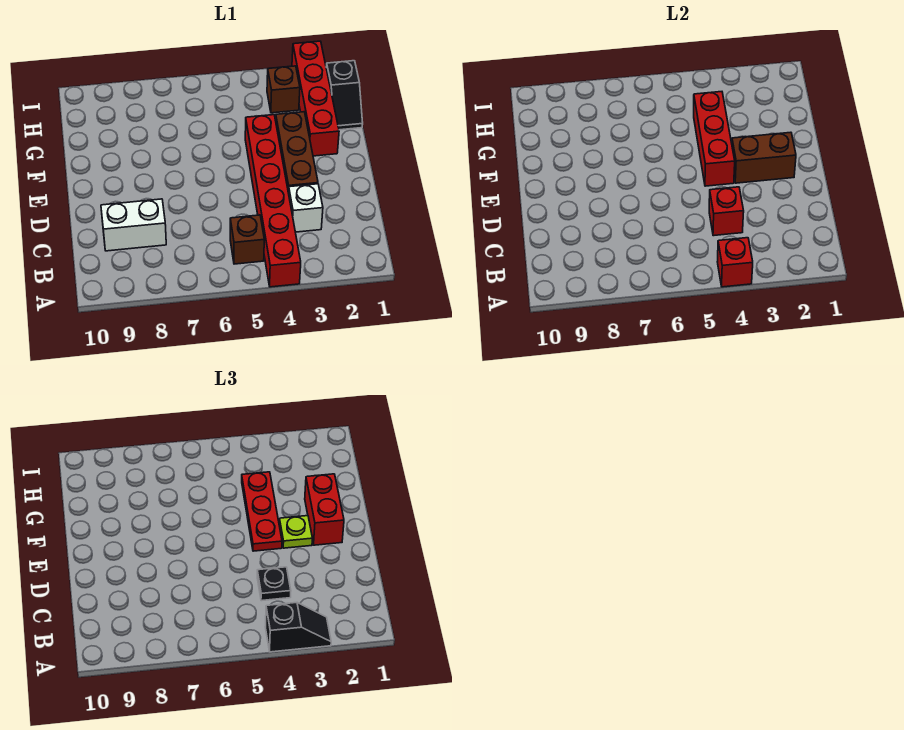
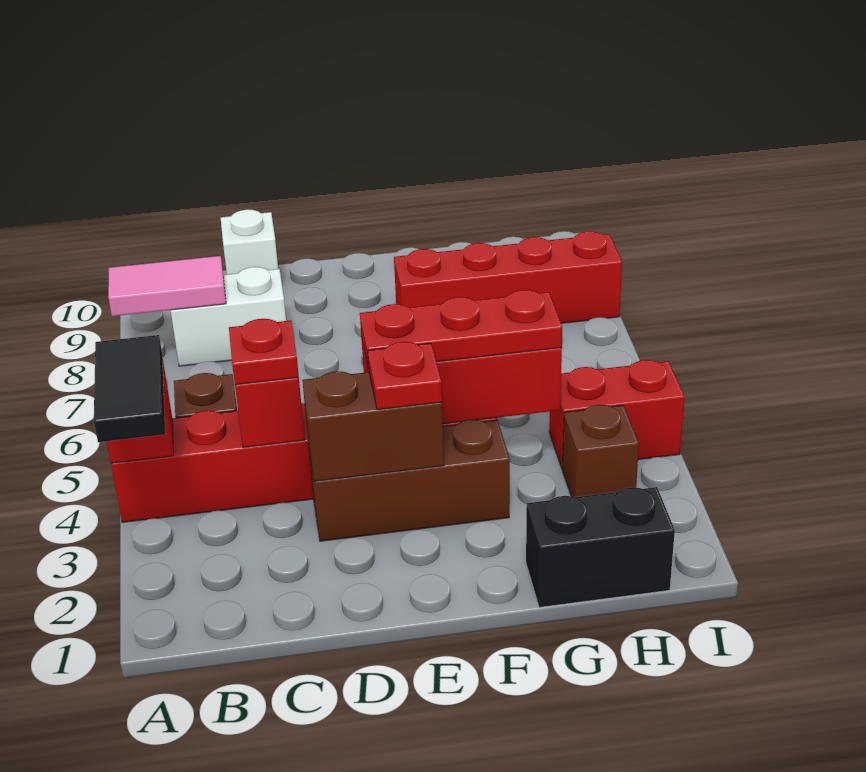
black slope A3:A4 level 3 top 4 -> black tile A3:A4 level 3
none -> pink tile A8:B8 level 2
white brick C3 level 1 -> white brick C10 level 1
black plate C4 level 3 -> red plate C4 level 3
white brick C8:C9 level 1 -> white brick B8:C8 level 1
brown brick E2:E3 level 2 -> brown brick D3:E3 level 2
red brick E2:F2 level 3 -> red brick H4:I4 level 1
lime plate E3 level 3 -> red plate E3 level 3
red brick F2:I2 level 1 -> red brick F8:I8 level 1
black slope G1:H1 level 1 top H -> black brick G1:H1 level 1

